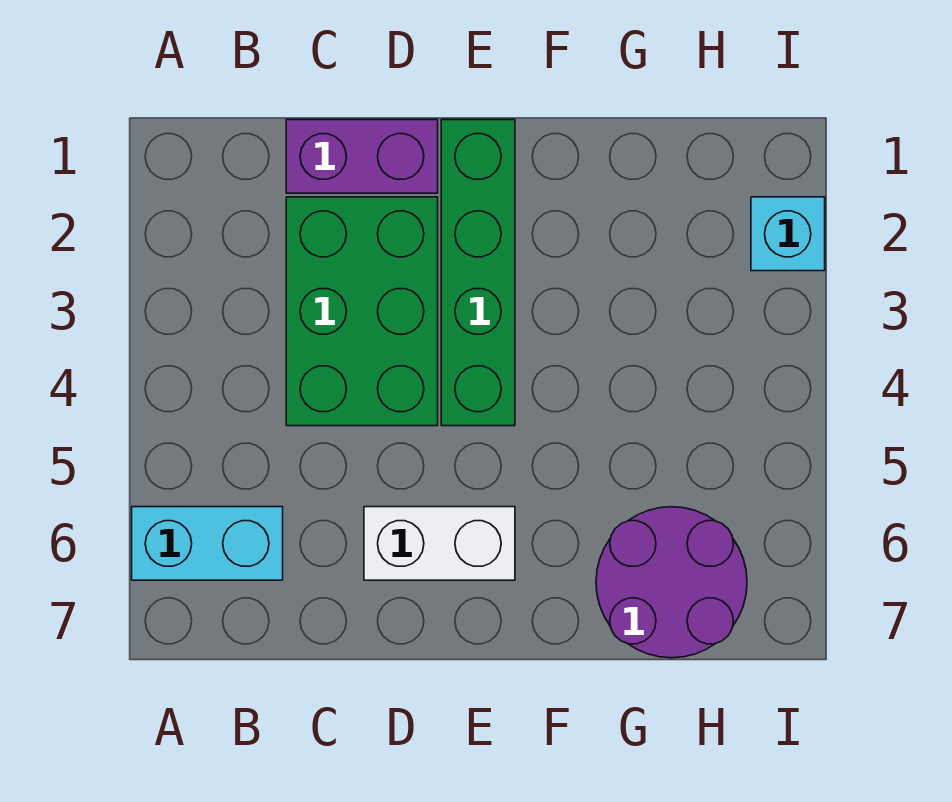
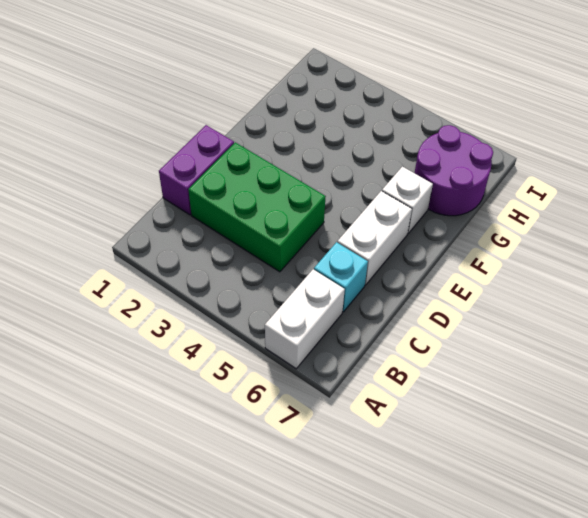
cyan brick A6:B6 level 1 -> white brick A6:B6 level 1
green brick E1:E4 level 1 -> none
none -> white brick F6 level 1
cyan brick I2 level 1 -> cyan brick C6 level 1

